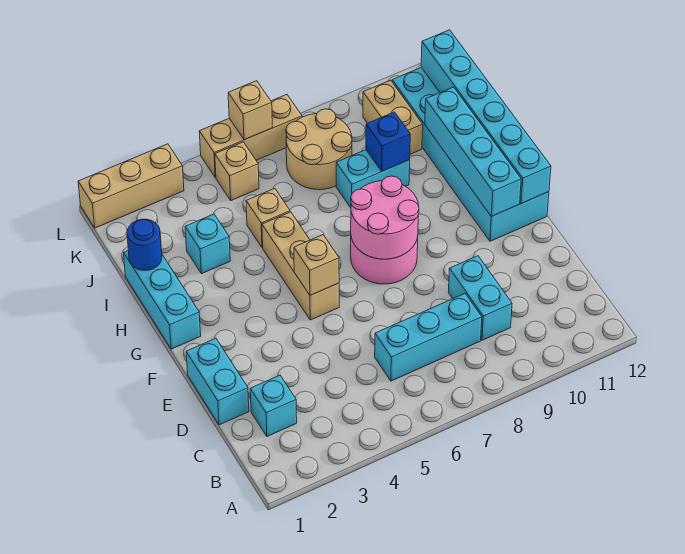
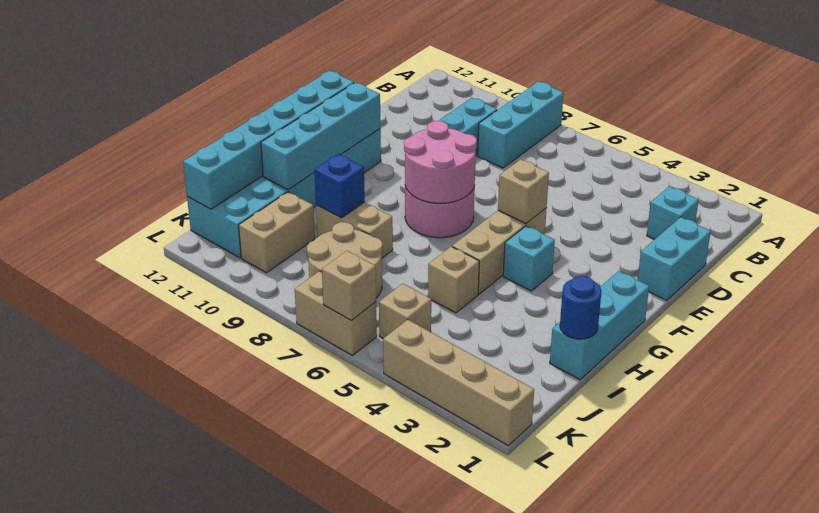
cyan brick C6:C8 level 1 -> cyan brick A8:C8 level 1
cyan brick I3 level 1 -> cyan brick G4 level 1
cyan brick I8:I9 level 1 -> tan brick I8:I9 level 1
tan brick L1:L3 level 1 -> tan brick L1:L4 level 1
tan brick L5:L7 level 1 -> tan brick L6:L7 level 1

